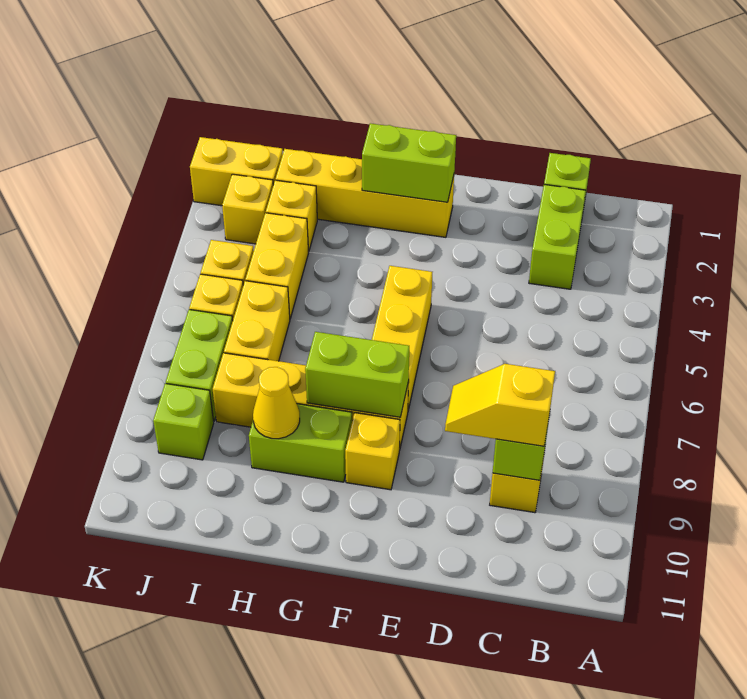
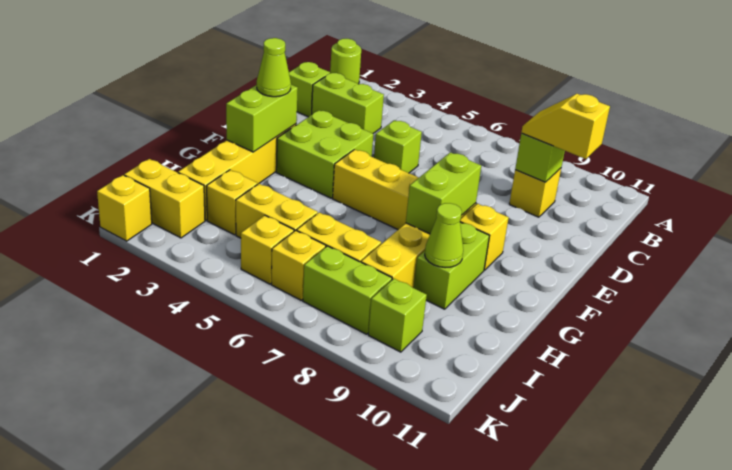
none -> lime round brick A1 level 1
yellow slope C9:D9 level 3 top C -> yellow slope C9:C10 level 3 top 10
none -> lime brick D5 level 1
none -> lime brick E3:F4 level 1
none -> lime cone F2 level 3
yellow cone H9 level 2 -> lime cone H9 level 2
yellow brick J2:K2 level 1 -> yellow brick J1:J2 level 1
yellow brick J3 level 1 -> yellow brick K1 level 1

